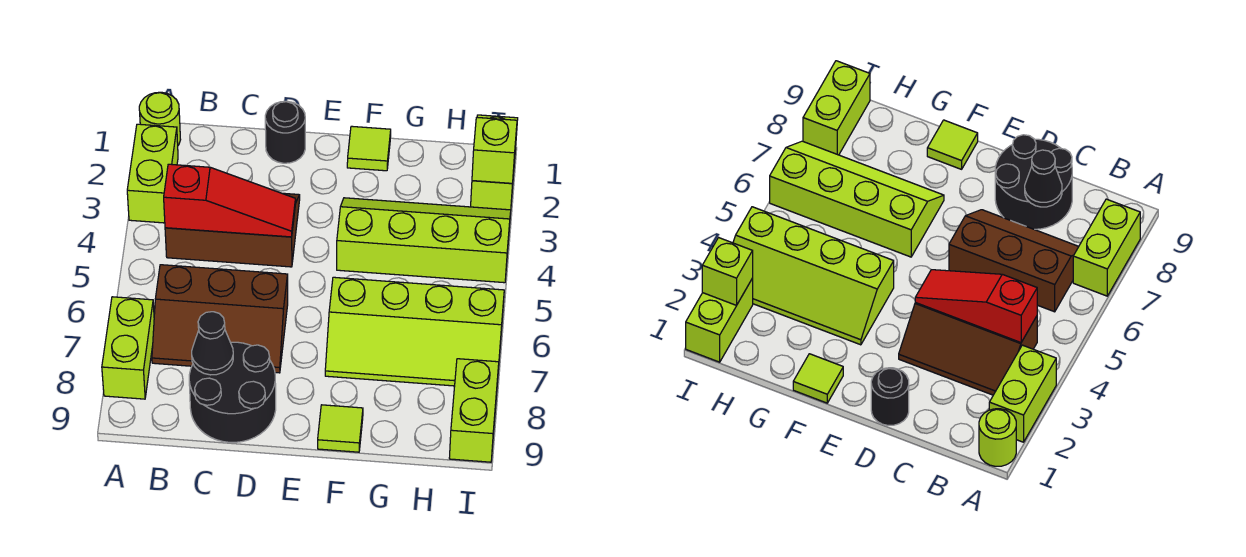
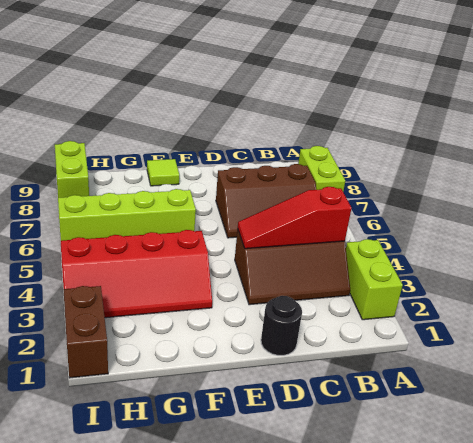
lime round brick A1 level 1 -> none
brown slope B6:D7 level 1 top 6 -> brown slope B6:D7 level 1 top 7
black round brick C8:D9 level 1 -> none
black cone C8 level 2 -> none
lime tile F1 level 1 -> none
lime slope F3:I4 level 1 top 4 -> red slope F3:I4 level 1 top 4
lime brick I1:I2 level 1 -> brown brick I1:I2 level 1
lime brick I2 level 2 -> none

